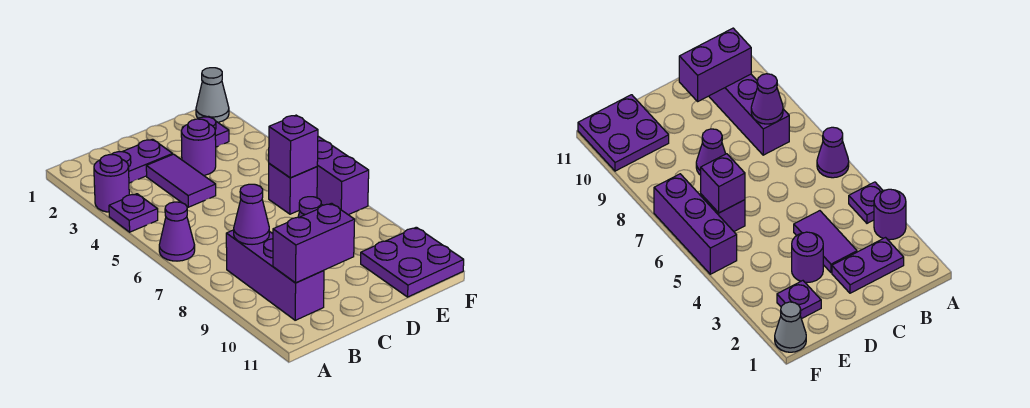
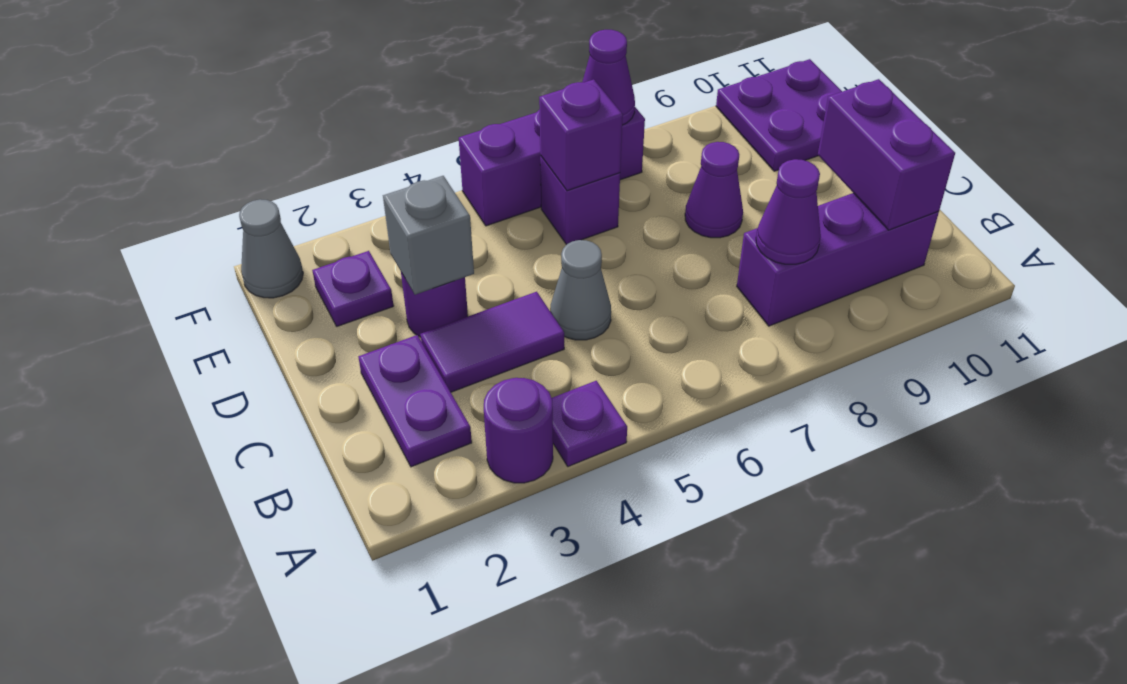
purple cone A6 level 1 -> purple cone F7 level 2
none -> grey cone C5 level 1
none -> grey brick D3 level 2

